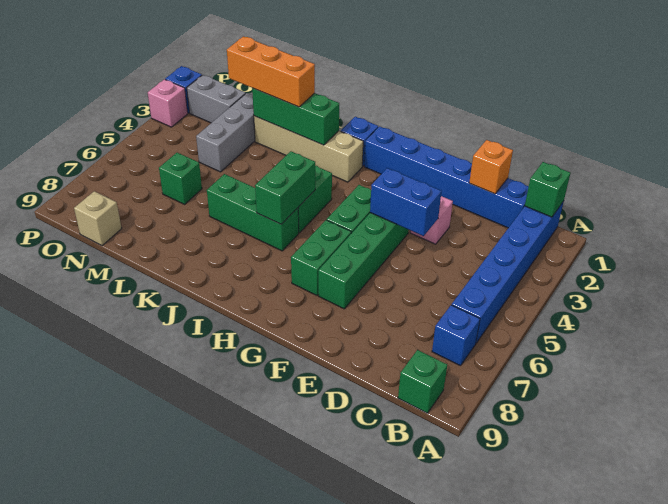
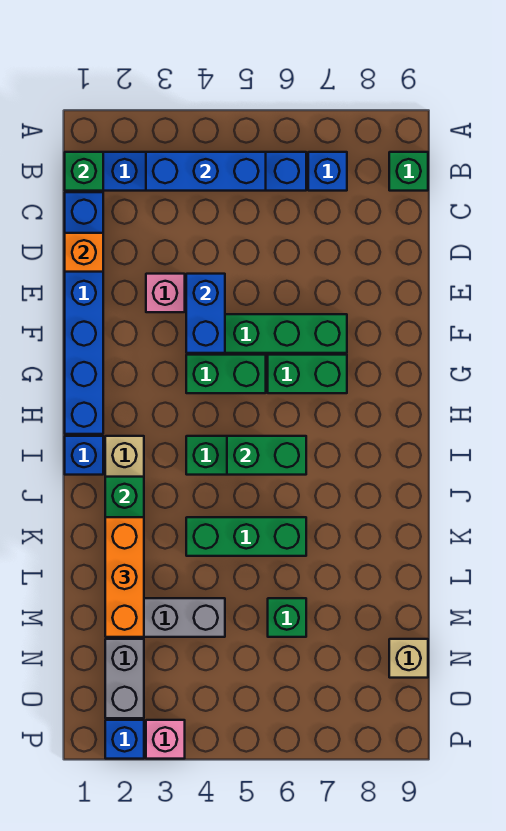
none -> blue brick B3:B5 level 2
green brick I6:K6 level 1 -> green brick K4:K6 level 1

